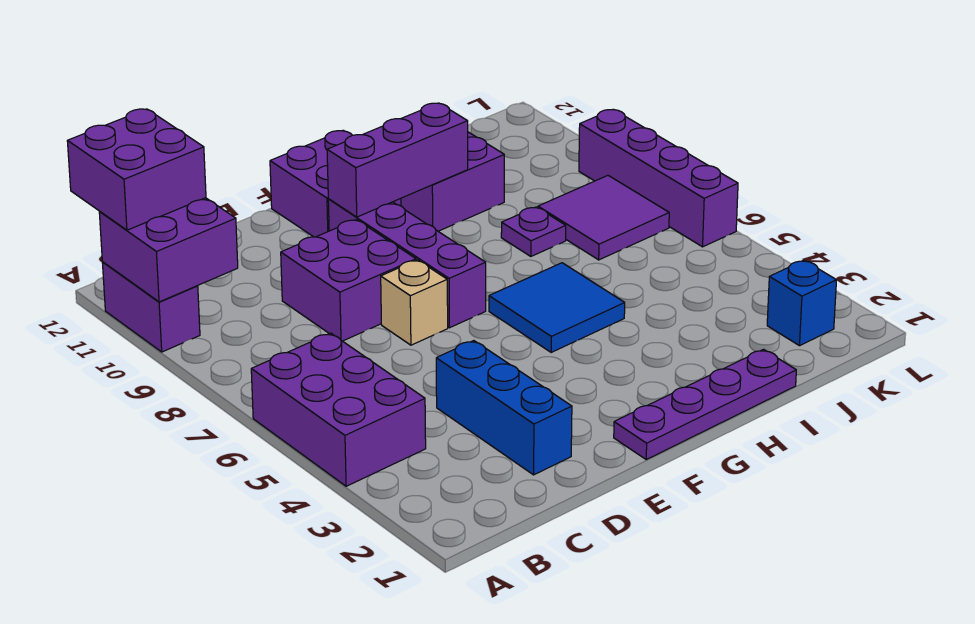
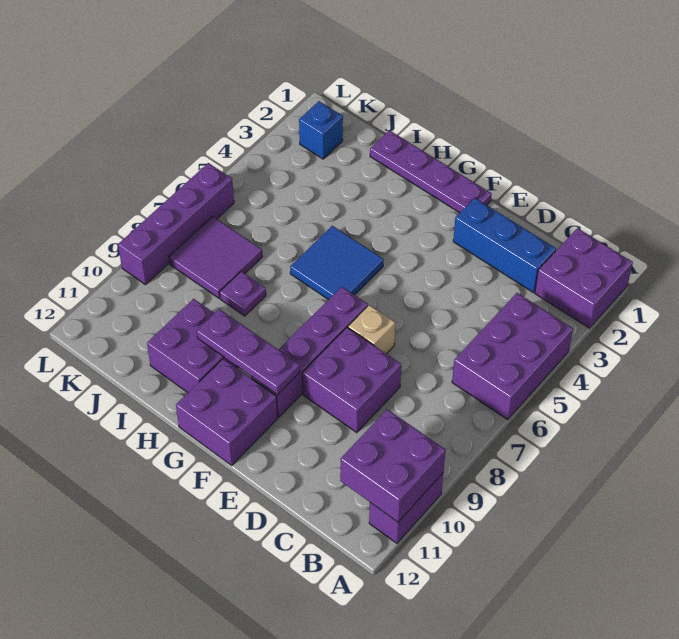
purple brick A11:B12 level 3 -> purple brick A1:B2 level 1
blue brick D2:D4 level 1 -> blue brick C2:E2 level 1
purple brick F10:H10 level 2 -> purple plate F10:H10 level 2

